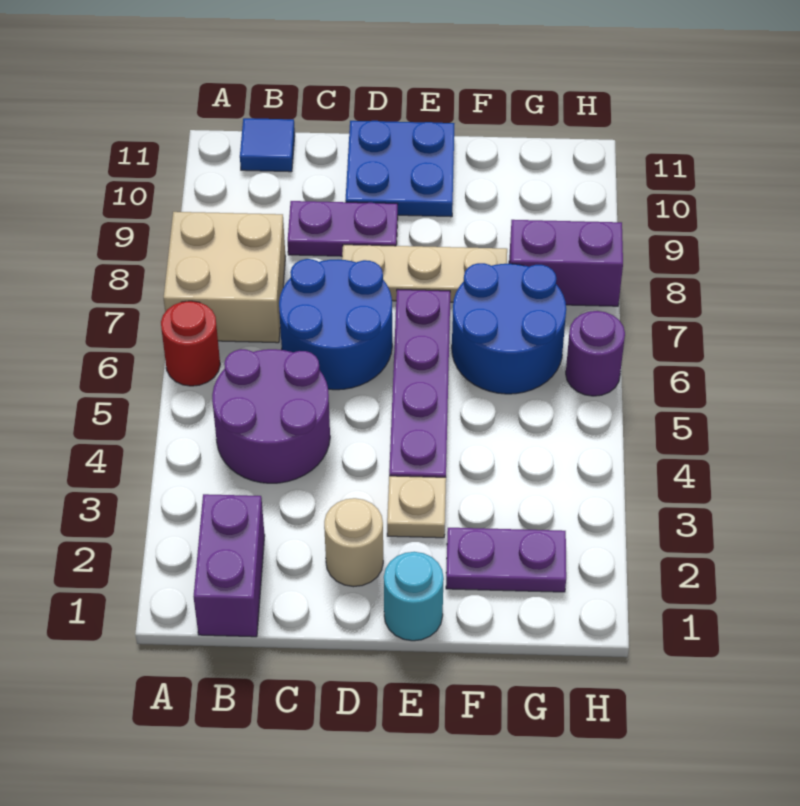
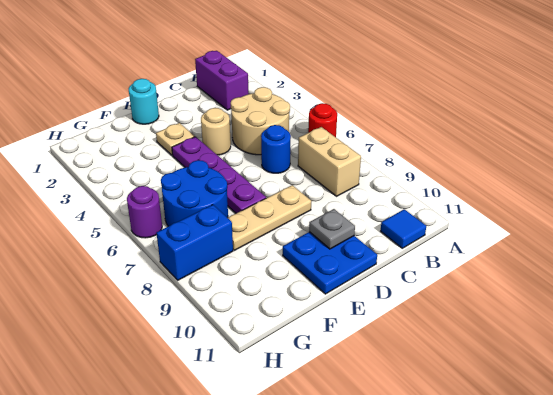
tan brick A7:B8 level 1 -> tan brick B7:B8 level 1
purple round brick B4:C5 level 1 -> tan round brick B4:C5 level 1
blue round brick C6:D7 level 1 -> blue round brick C6 level 1
purple plate C9:D9 level 1 -> none
tan round brick D2 level 1 -> tan round brick D4 level 1
none -> grey plate D10 level 2
purple plate F2:G2 level 1 -> none
purple brick G8:H8 level 1 -> blue brick G8:H8 level 1

